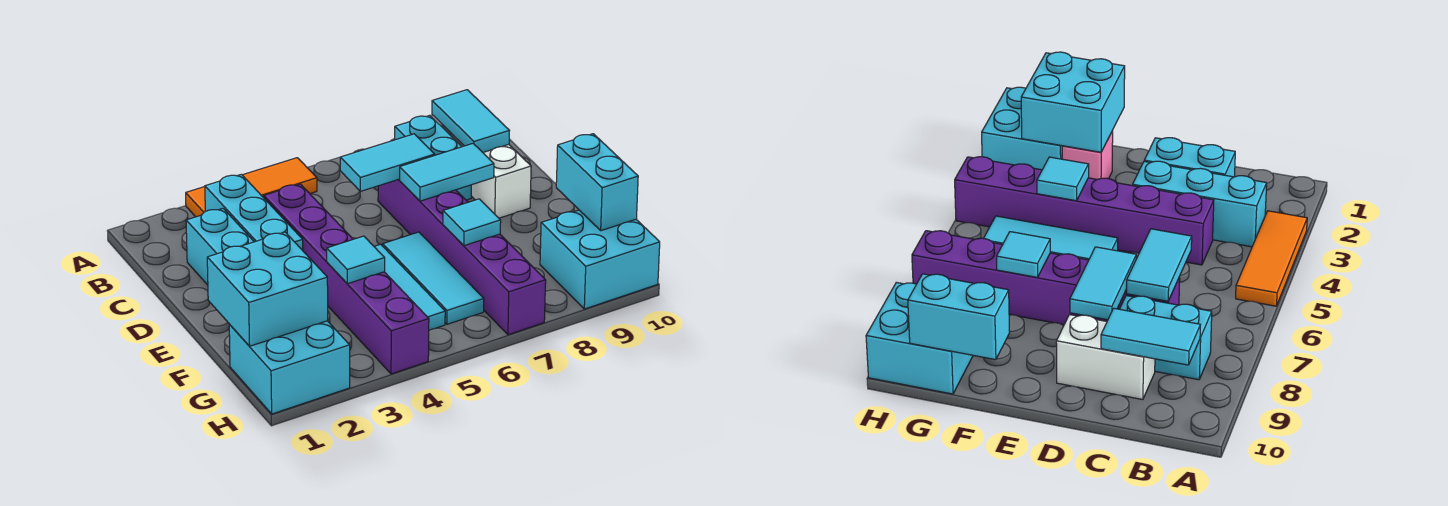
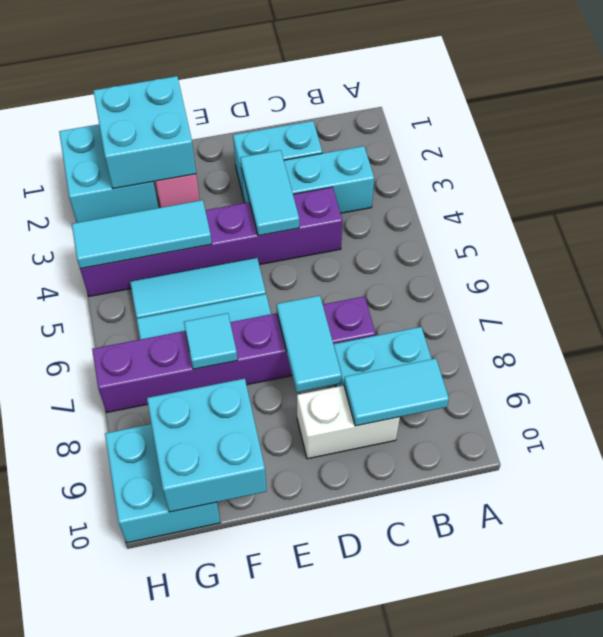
orange tile A3:A5 level 1 -> none
cyan tile C6:C7 level 2 -> cyan tile D3:D4 level 2
cyan tile F4 level 2 -> cyan tile F4:H4 level 2
cyan brick F10:G10 level 2 -> cyan brick F9:G10 level 2

